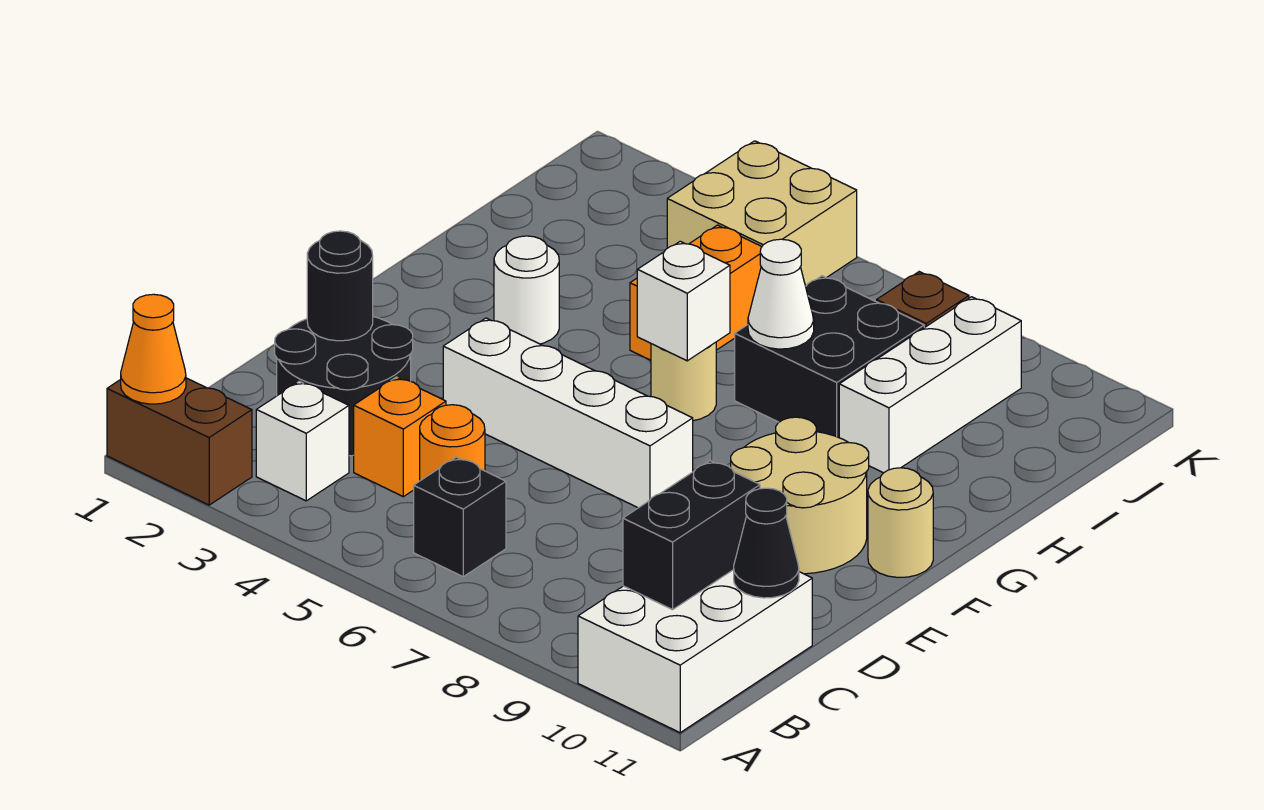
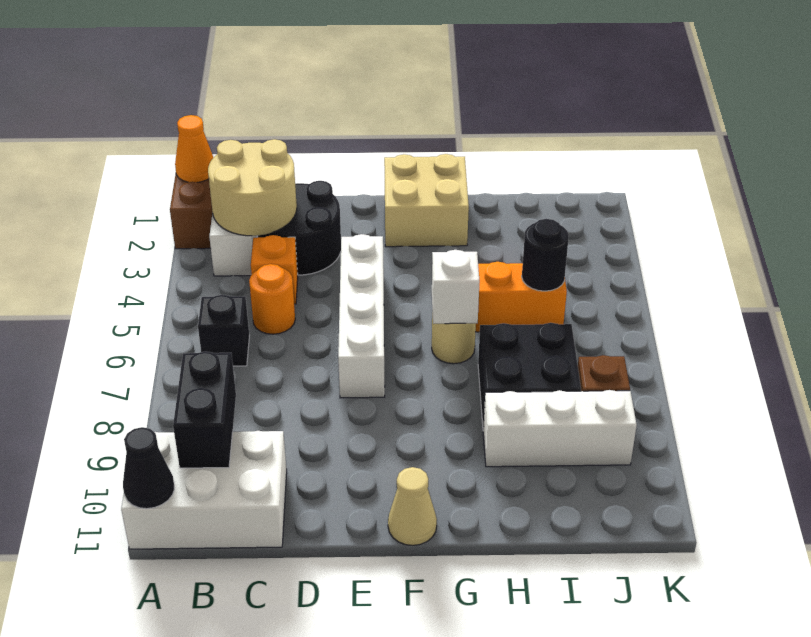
black brick B10:C10 level 2 -> black brick B9:B10 level 2
black cone C11 level 2 -> black cone A11 level 2
black round brick D2 level 2 -> black round brick I5 level 2
tan round brick E9:F10 level 1 -> tan round brick B2:C3 level 2
tan round brick F11 level 1 -> tan cone F11 level 1
white round brick G3 level 1 -> none
white cone H7 level 2 -> none
tan brick J4:K5 level 1 -> tan brick F1:G2 level 1

